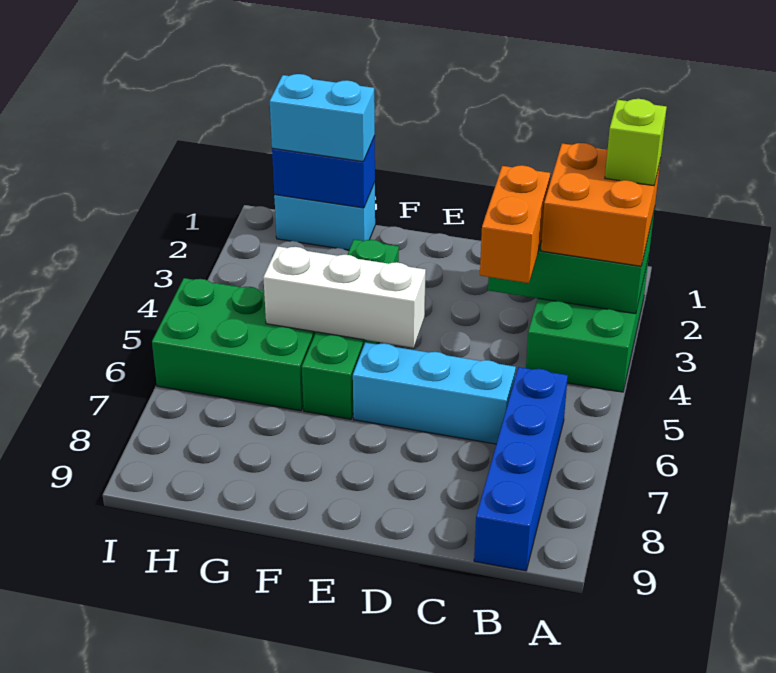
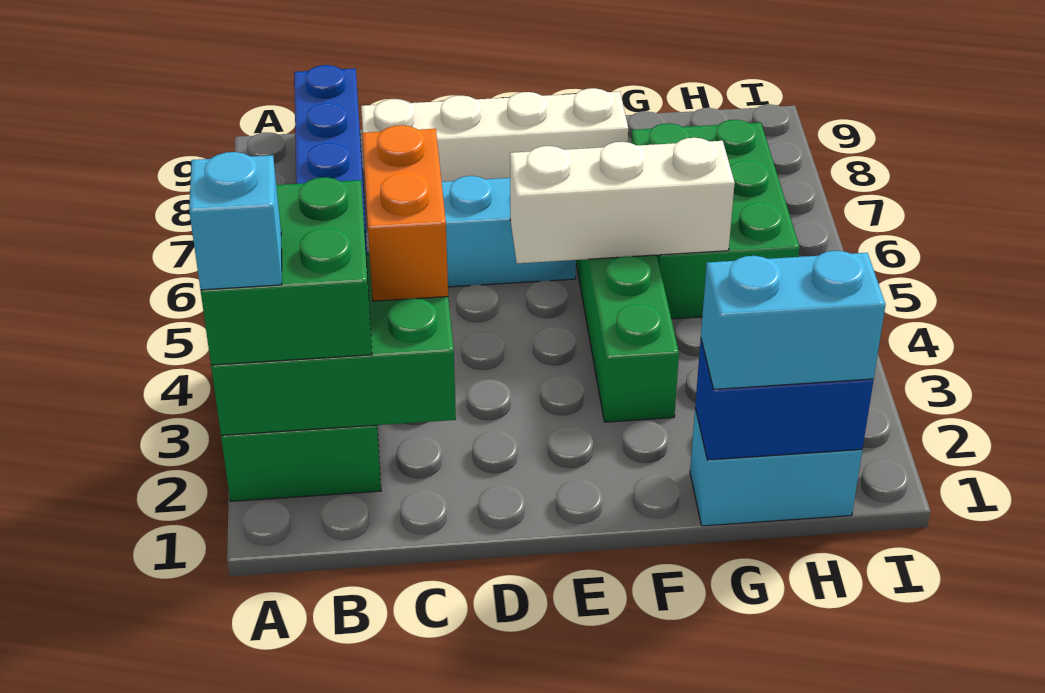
orange brick A2:B3 level 3 -> green brick A2:B3 level 3
lime brick A2 level 4 -> cyan brick A2 level 4
none -> white brick C8:F8 level 1
green brick G5:I6 level 1 -> green brick G5:H7 level 1

